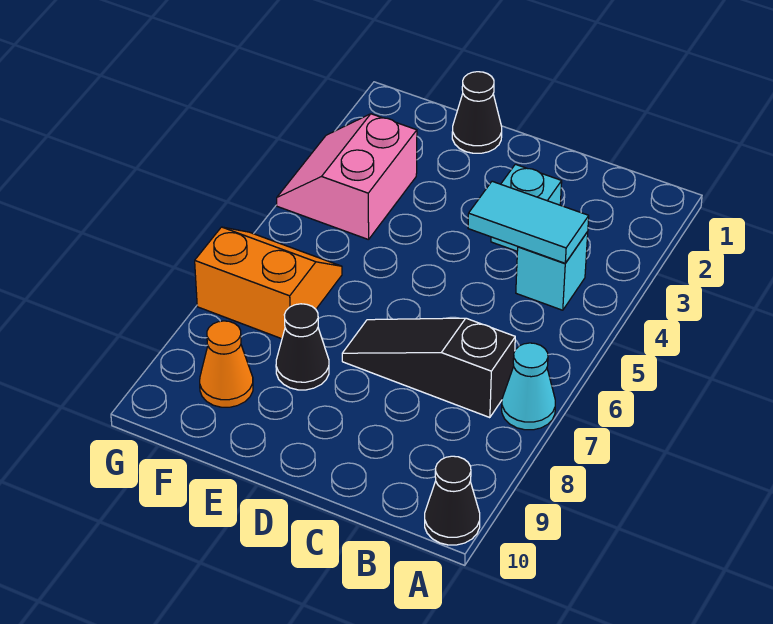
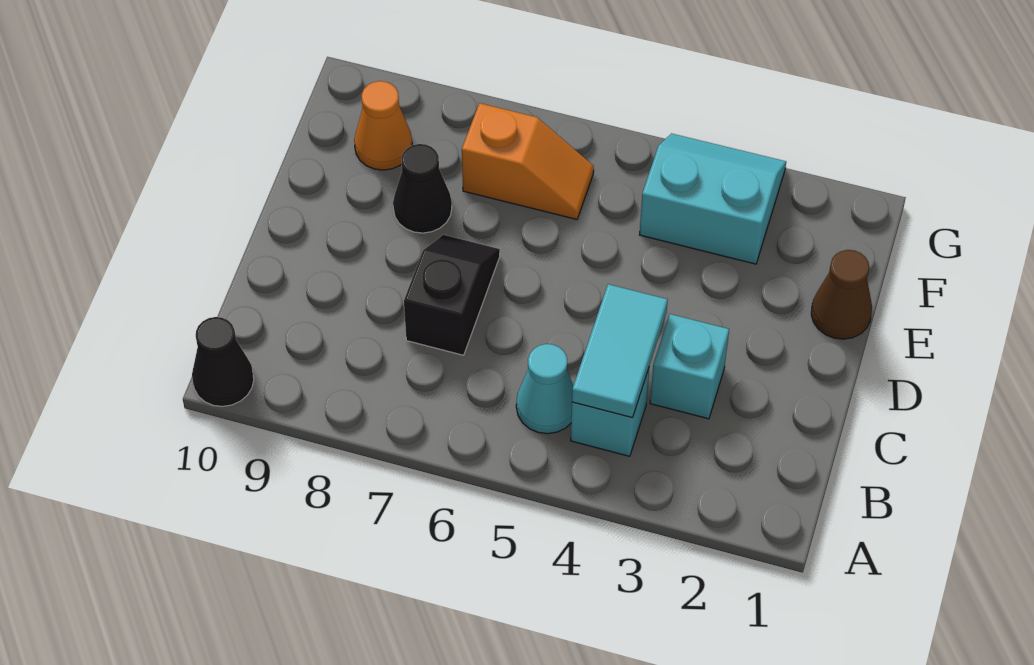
cyan cone A7 level 1 -> cyan cone B5 level 1
black slope B7:D7 level 1 top B -> black slope C7:D7 level 1 top C
black cone E1 level 1 -> brown cone E1 level 1
pink slope F3:G4 level 1 top F -> cyan slope F3:G4 level 1 top F
orange slope F6:G7 level 1 top 7 -> orange slope F6:F7 level 1 top 7

